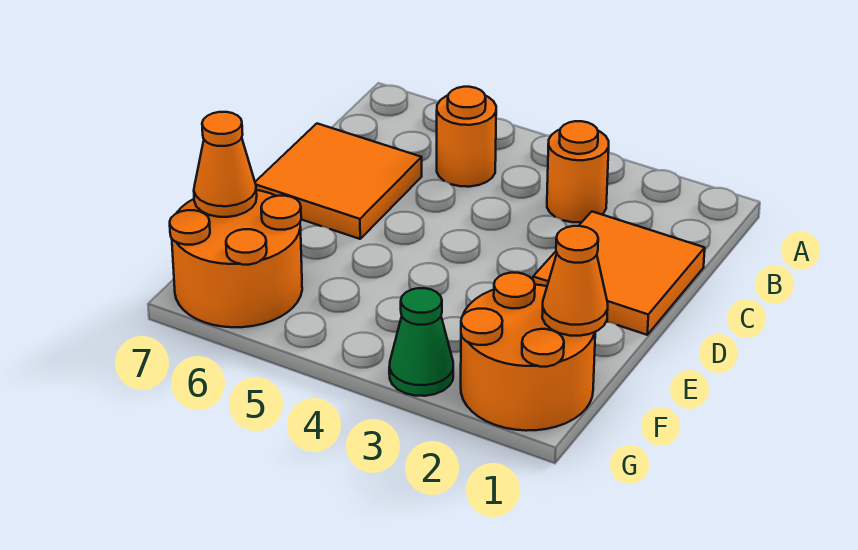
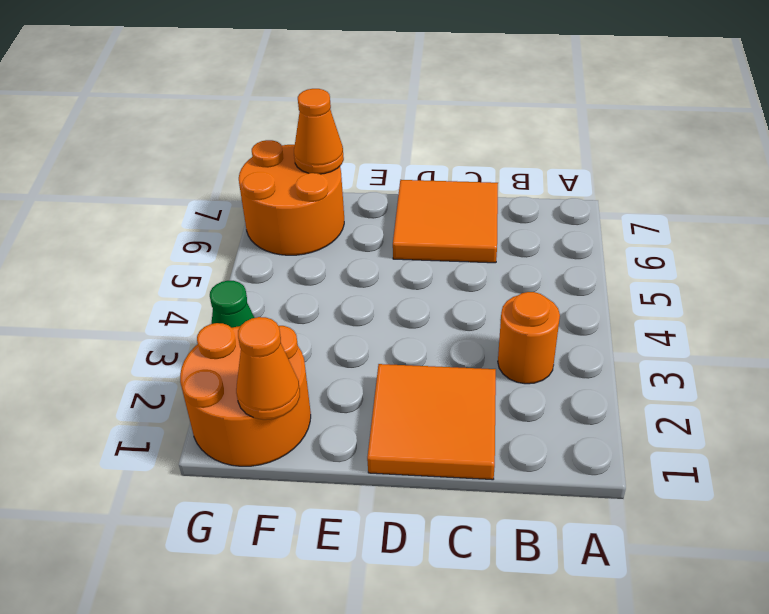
orange round brick B5 level 1 -> none

